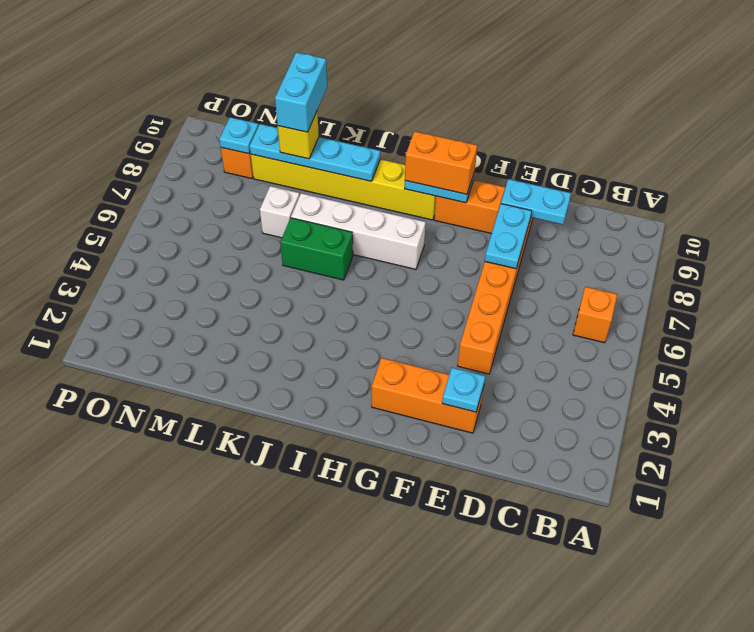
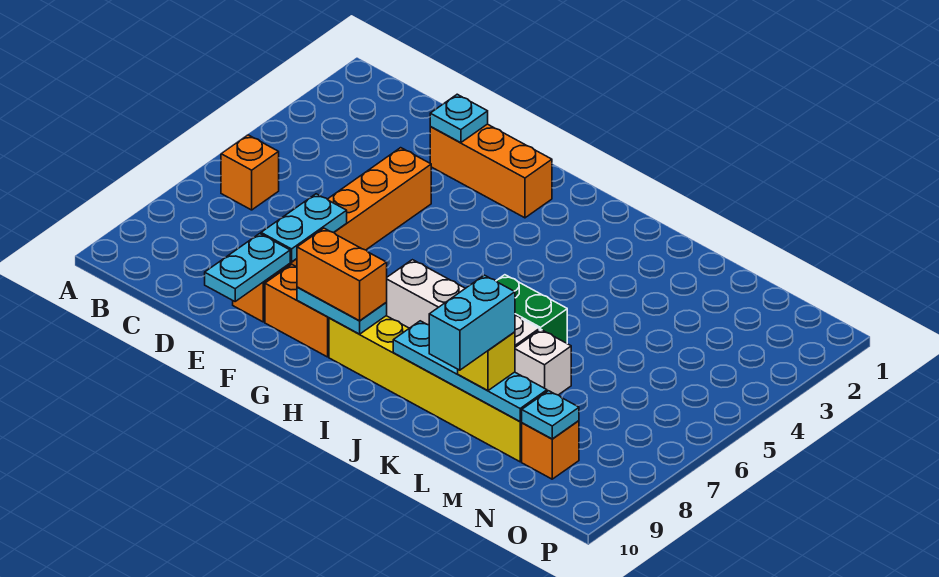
cyan plate D9:E9 level 2 -> cyan plate E9:E10 level 2

